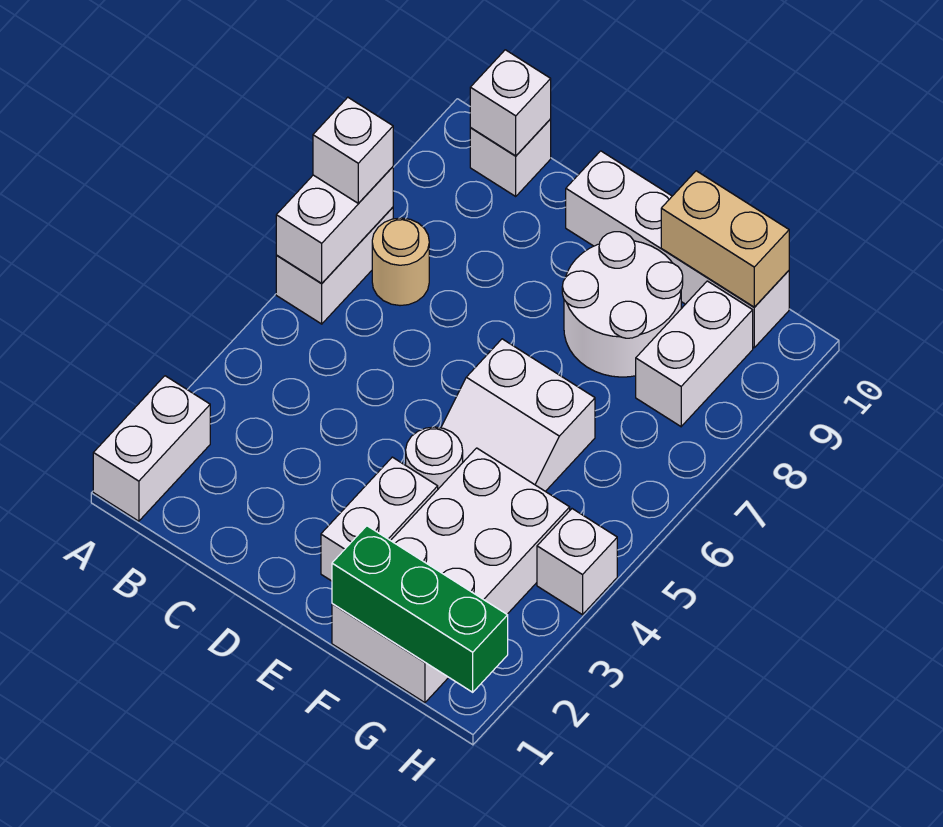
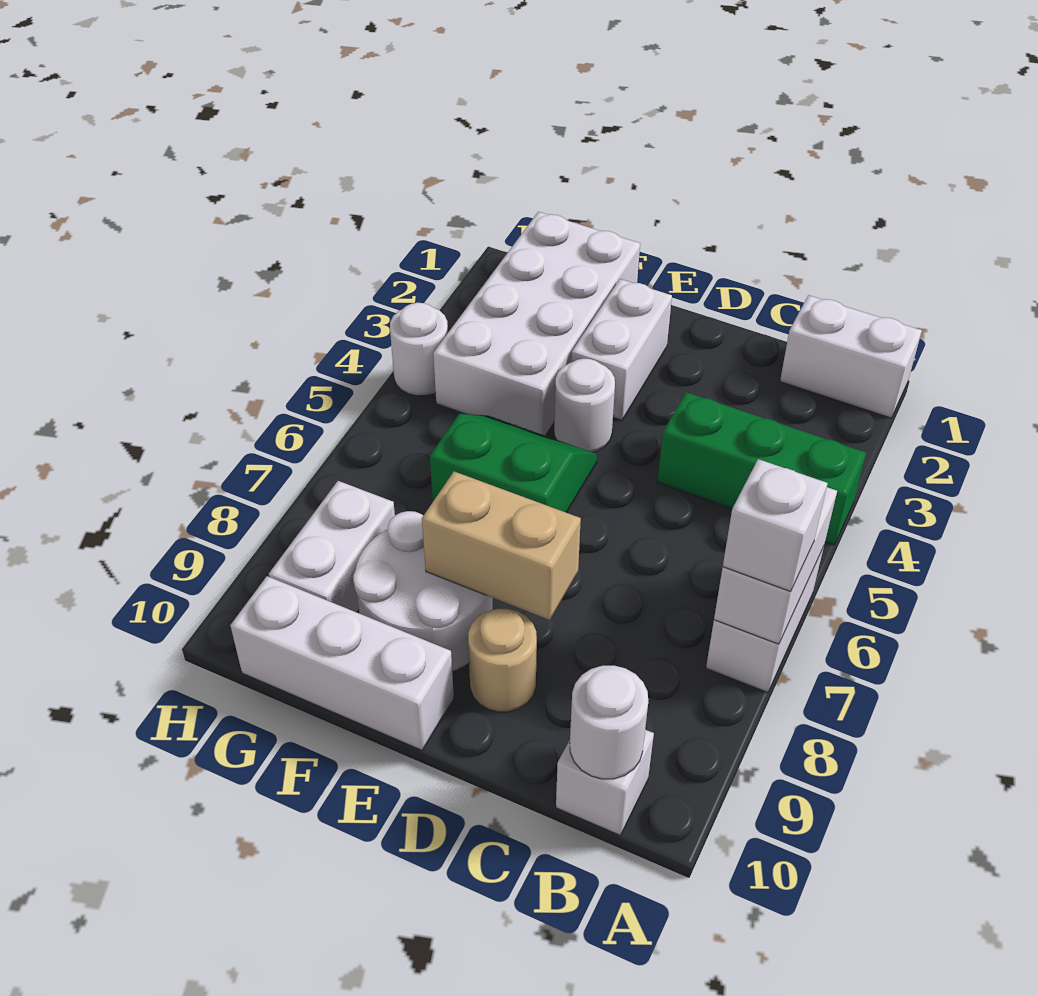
white brick A1:A2 level 1 -> white brick A1:B1 level 1
tan round brick B7 level 1 -> tan round brick D9 level 1
white brick B10 level 2 -> white round brick B10 level 2
white brick D10:G10 level 1 -> white brick E10:G10 level 1
white slope E5:F6 level 1 top 6 -> green slope E5:F6 level 1 top 6
green brick F1:H1 level 2 -> green brick A4:C4 level 1
tan brick F10:G10 level 2 -> tan brick D8:E8 level 2
white brick H4 level 1 -> white round brick H4 level 1

